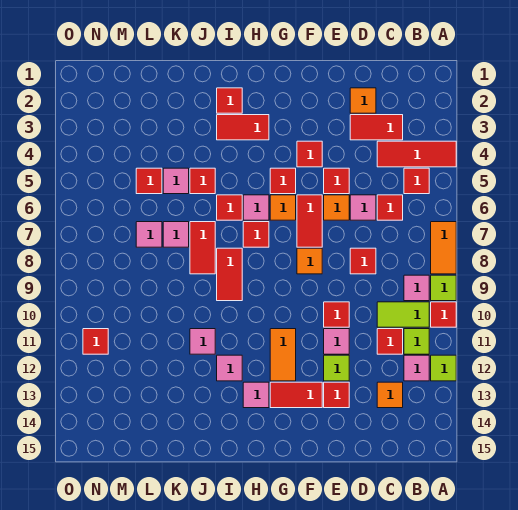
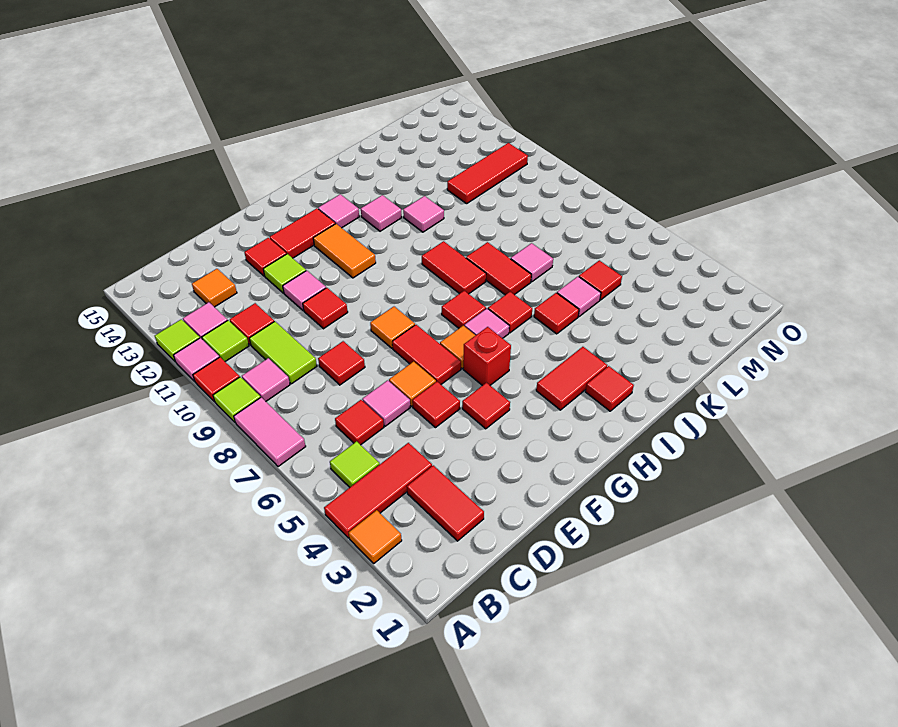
orange tile A7:A8 level 1 -> pink tile A7:A8 level 1
red tile B5 level 1 -> lime tile B5 level 1
lime tile B10:C10 level 1 -> lime tile C9:C10 level 1
red tile C3:D3 level 1 -> red tile C2:C3 level 1
orange tile D2 level 1 -> orange tile A3 level 1
red tile G5 level 1 -> red brick G5 level 1
pink tile L7 level 1 -> pink tile A11 level 1
red tile N11 level 1 -> red tile L11:N11 level 1

